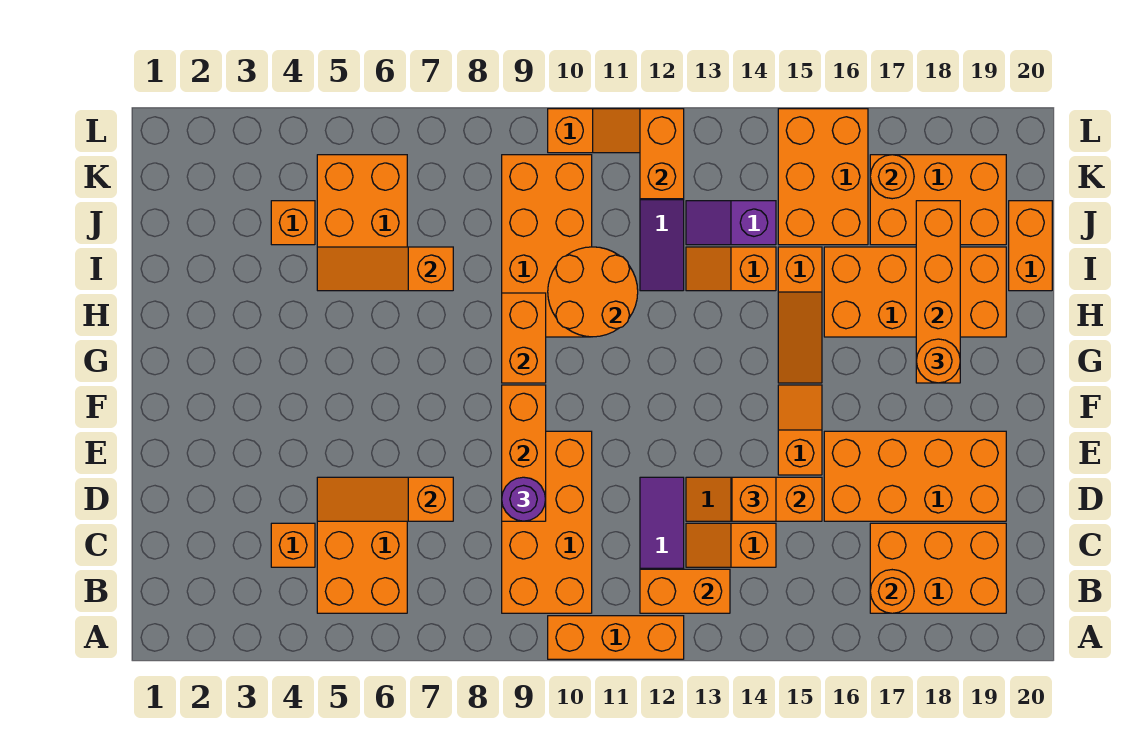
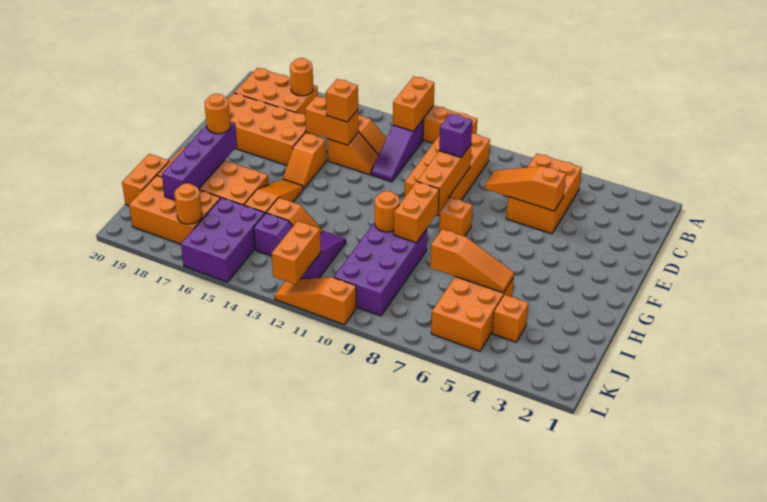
orange brick B12:B13 level 2 -> orange brick A12:B12 level 2
orange brick C4 level 1 -> orange brick F8 level 1
orange slope D5:D7 level 2 top 7 -> orange slope D5:D7 level 2 top 5
purple round brick D9 level 3 -> purple brick D9 level 3
orange brick G18:J18 level 2 -> purple brick G18:J18 level 2
orange brick H9:K10 level 1 -> purple brick H9:K10 level 1
orange round brick H10:I11 level 2 -> orange round brick H10 level 2
orange brick J15:L16 level 1 -> purple brick J15:L16 level 1

